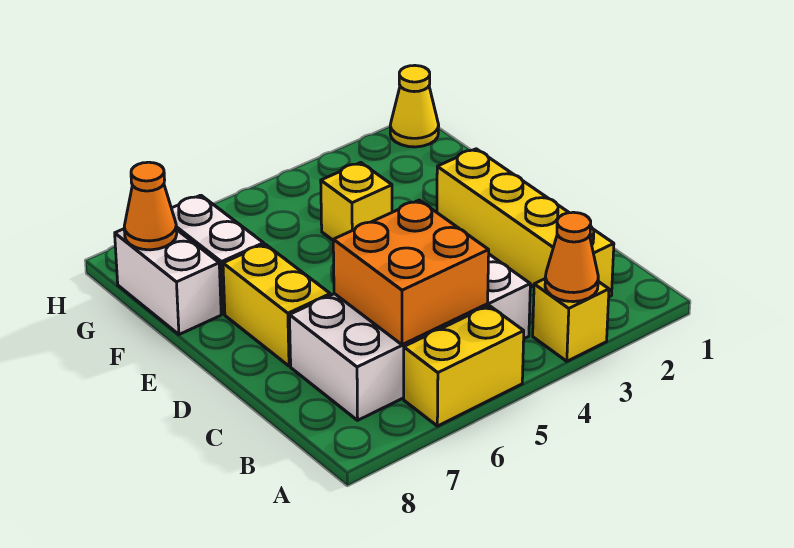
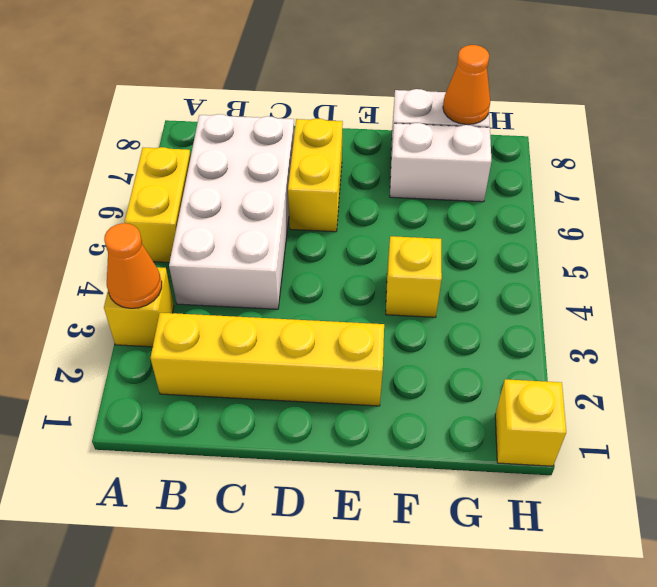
orange brick B5:C6 level 2 -> none
yellow brick D7:E7 level 1 -> yellow brick D6:D7 level 1
yellow cone H1 level 1 -> yellow brick H1 level 1

